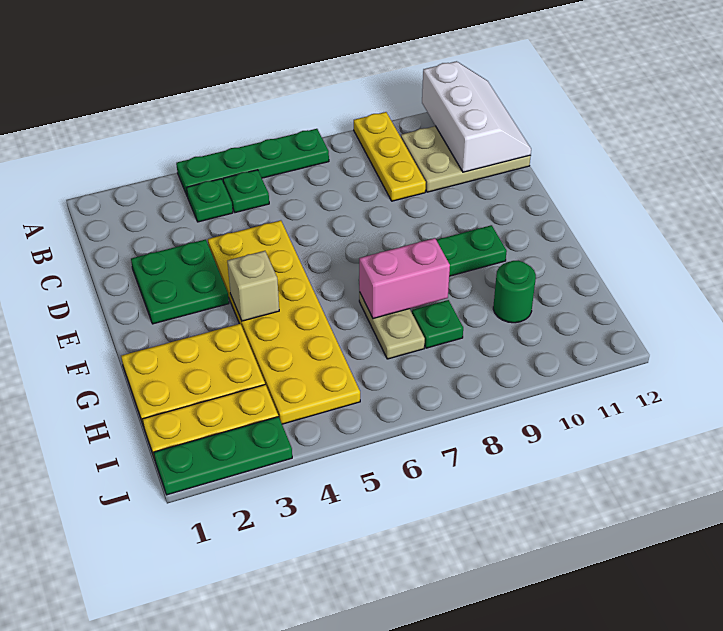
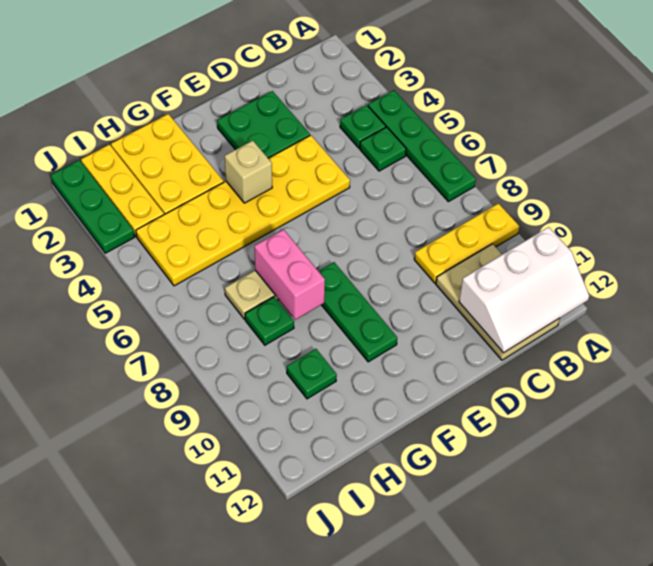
green round brick H10 level 1 -> green plate H10 level 1

